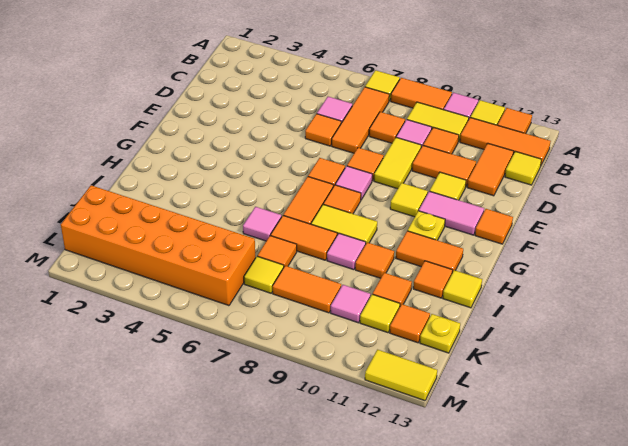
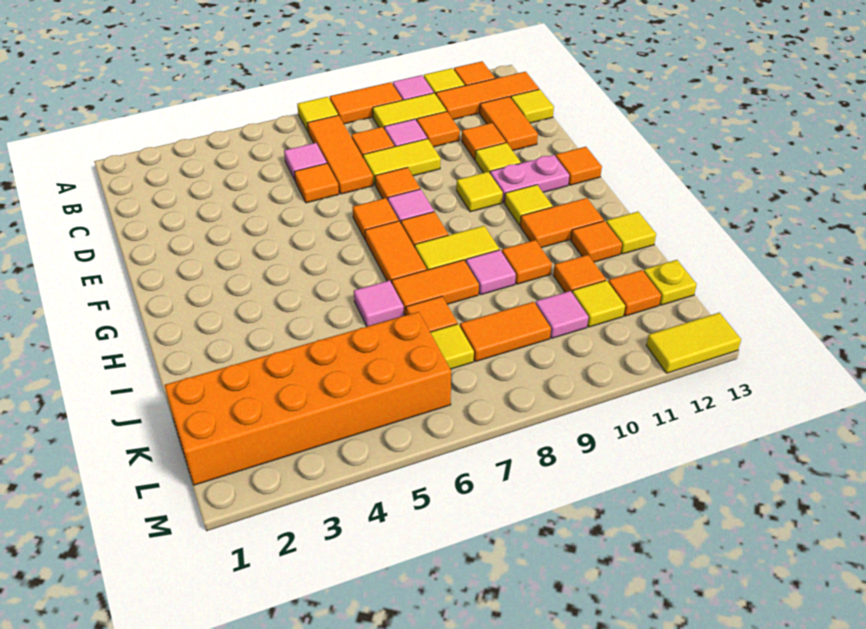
yellow tile D9:E9 level 1 -> yellow tile D8:D9 level 1
orange tile D10:D11 level 1 -> orange tile D11 level 1
pink tile F11:F12 level 1 -> pink plate F11:F12 level 1
yellow plate G11 level 1 -> yellow tile G11 level 1

